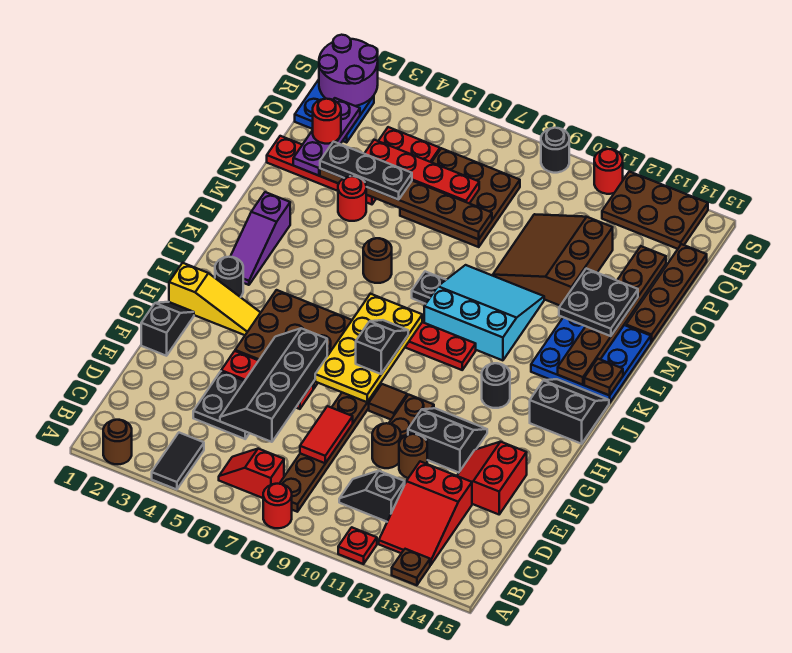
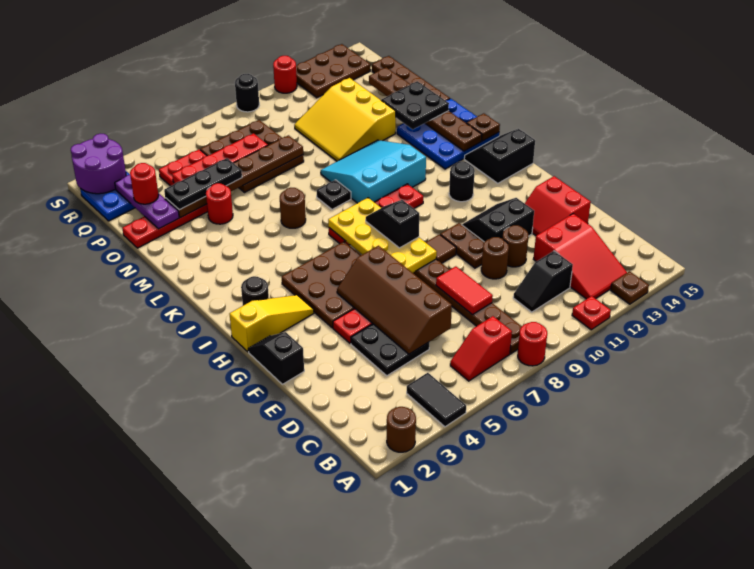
black slope D5:G6 level 2 top 6 -> brown slope D5:G6 level 2 top 6
purple slope J2:L2 level 1 top L -> none
brown slope N10:P12 level 1 top 12 -> yellow slope N10:P12 level 1 top 12

